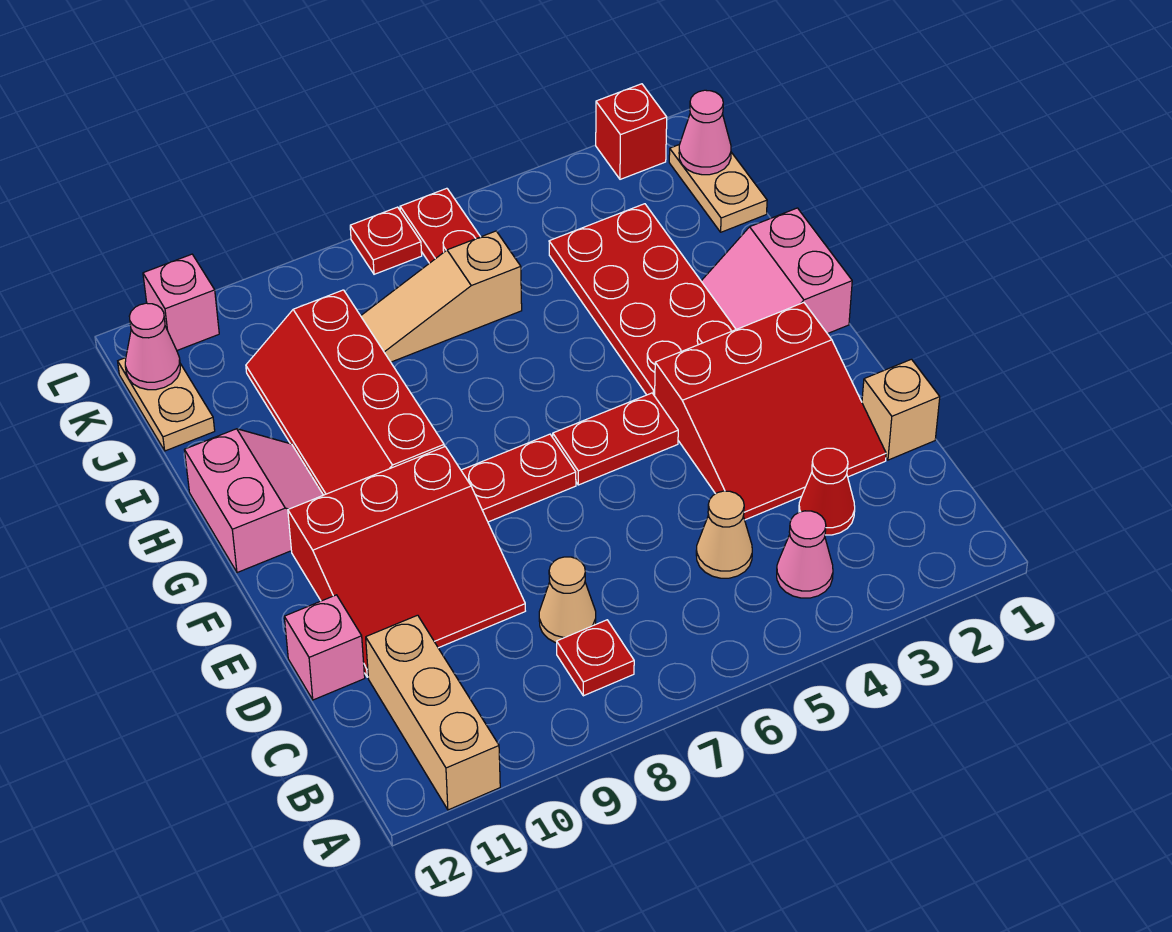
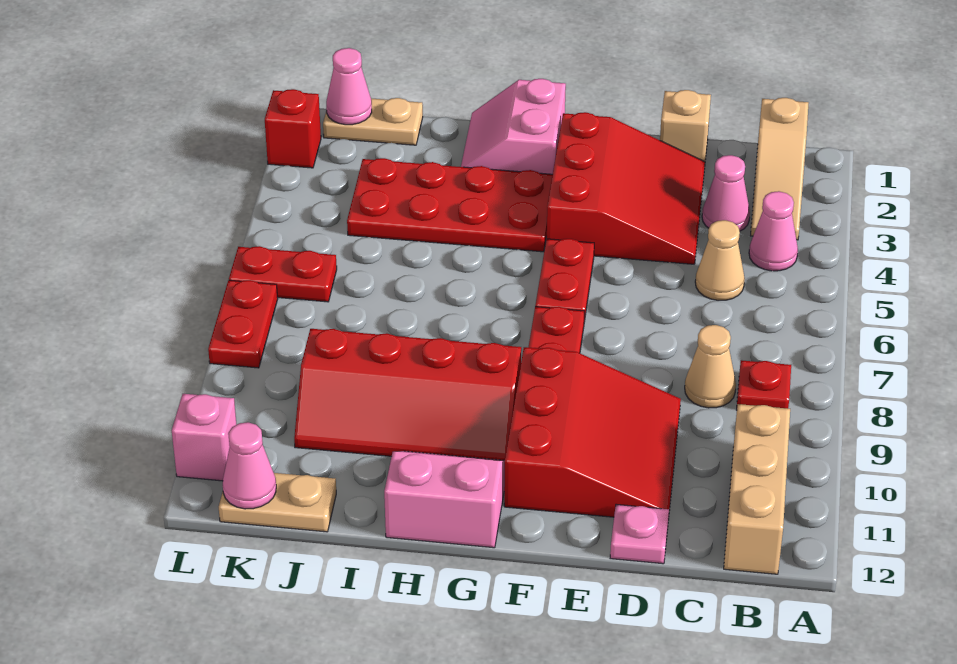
tan brick A11:C11 level 1 -> tan brick B10:B12 level 1
red cone C3 level 1 -> pink cone C3 level 1
pink brick D12 level 1 -> pink plate D12 level 1
pink slope G1:H2 level 1 top 1 -> pink slope G1:H2 level 1 top G
tan slope J6:J8 level 1 top 6 -> tan slope B1:B3 level 1 top 1
red plate L7 level 1 -> red plate L7:L8 level 1

